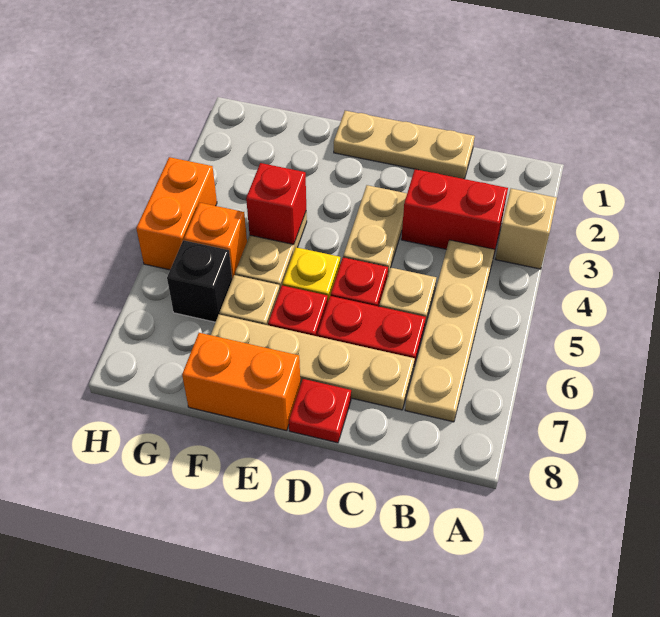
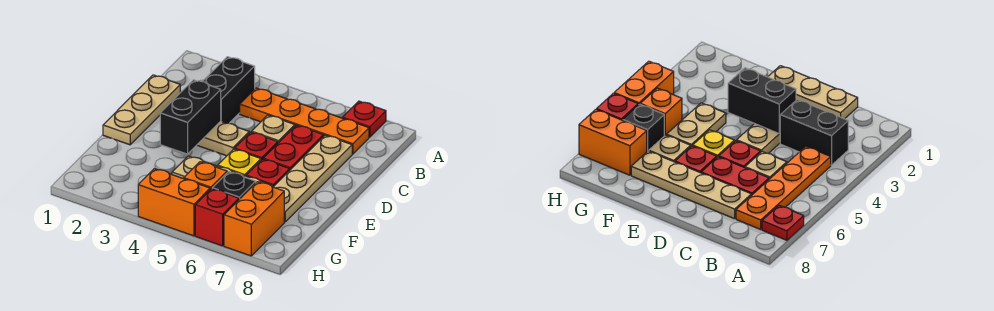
tan brick A3 level 1 -> none
red brick B3:C3 level 1 -> black brick B3:C3 level 1
tan plate B4:B7 level 1 -> orange plate B4:B7 level 1
none -> black brick D3:E3 level 2
red plate D8 level 1 -> red plate A7 level 1
orange brick E8:F8 level 1 -> orange brick G7:H7 level 1
red brick F4 level 2 -> red brick H6 level 1

